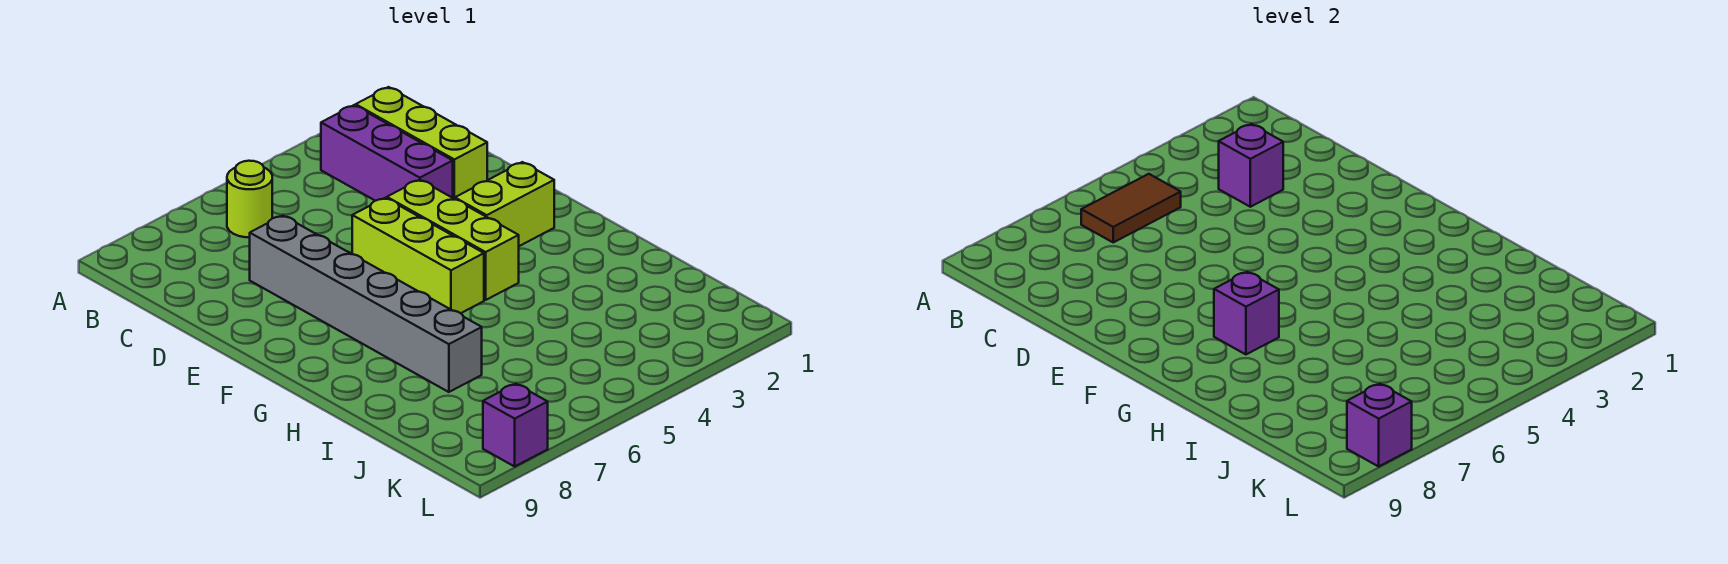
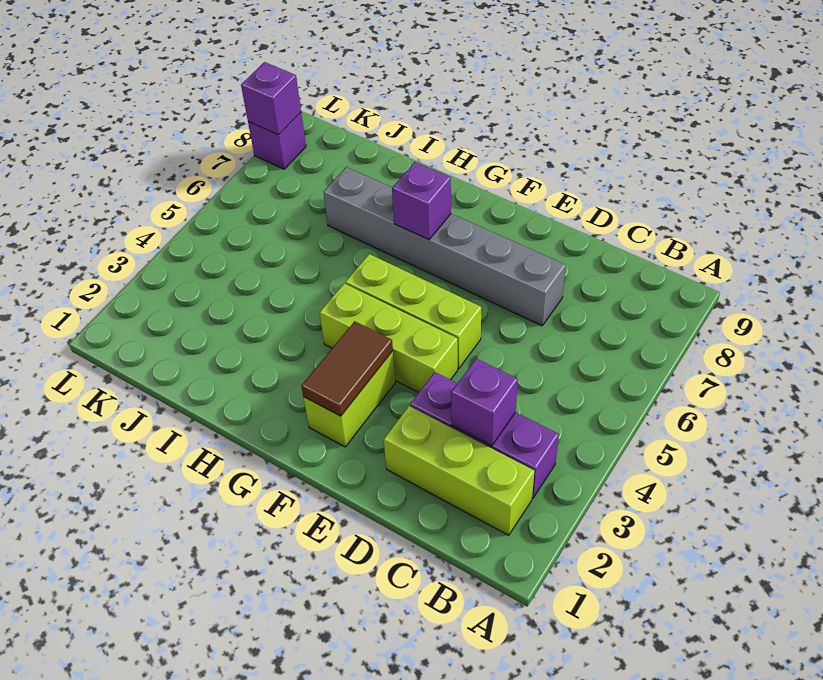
brown tile B5:B6 level 2 -> brown tile F2:F3 level 2
lime round brick B6 level 1 -> none

